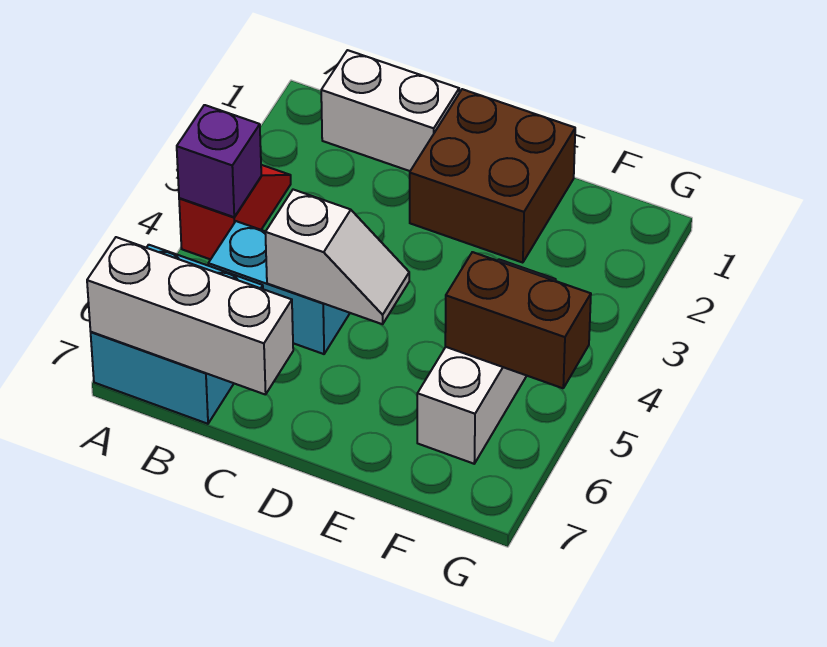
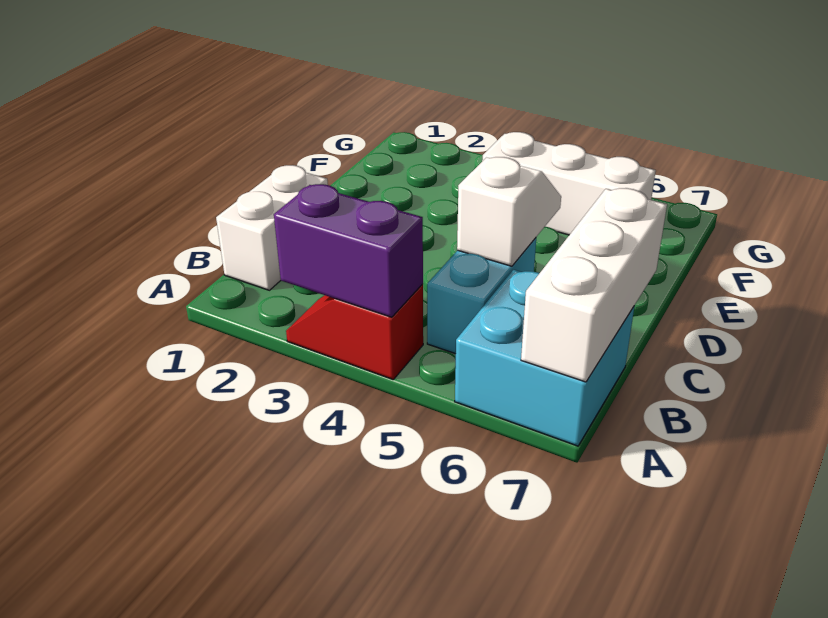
purple brick A4 level 2 -> purple brick A3:A4 level 2
brown brick D1:E2 level 1 -> none
brown brick F5:G5 level 2 -> none

